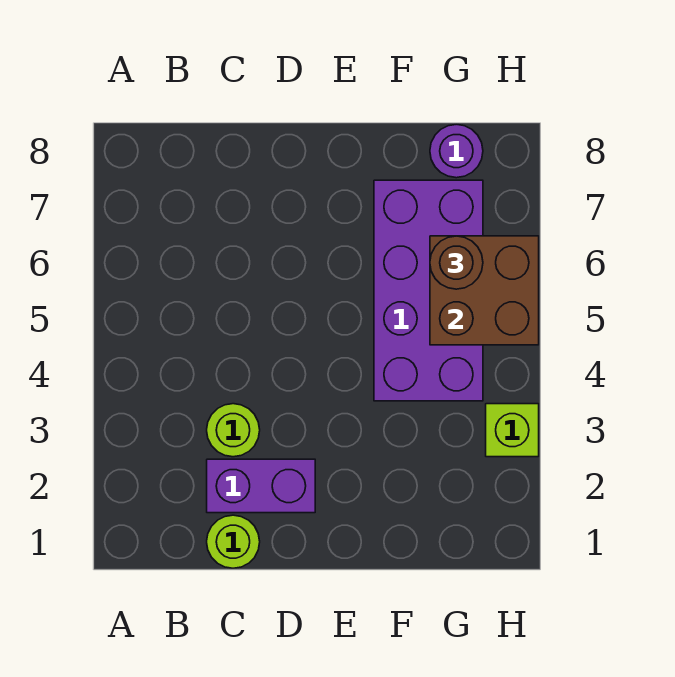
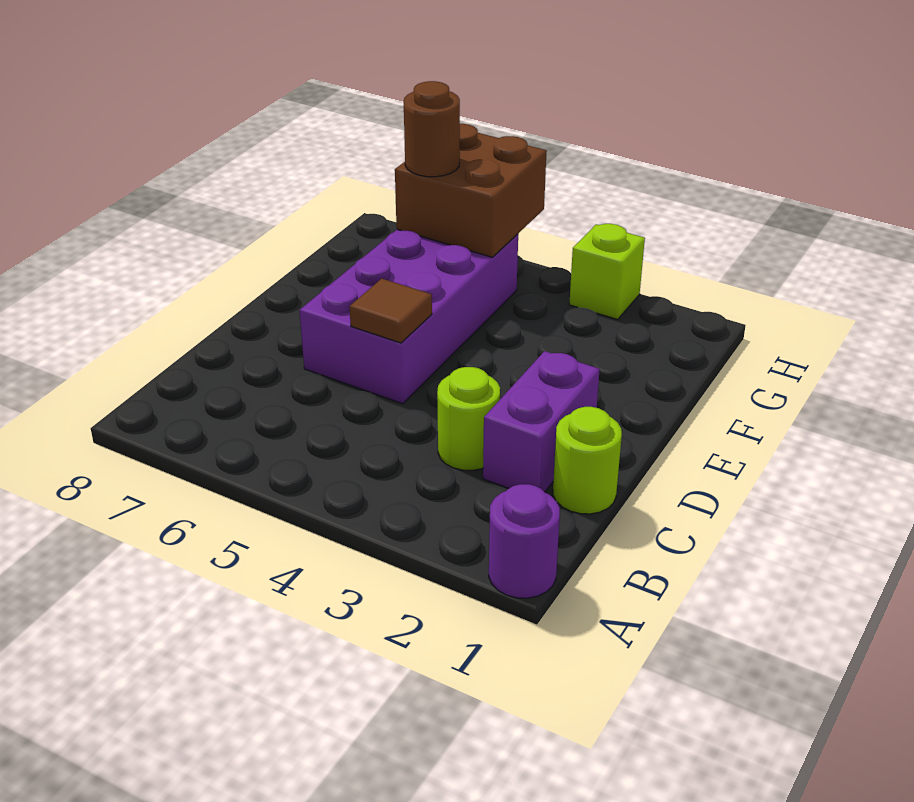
none -> brown tile D5 level 2
purple brick F4:G7 level 1 -> purple brick D5:G6 level 1
purple round brick G8 level 1 -> purple round brick A1 level 1

